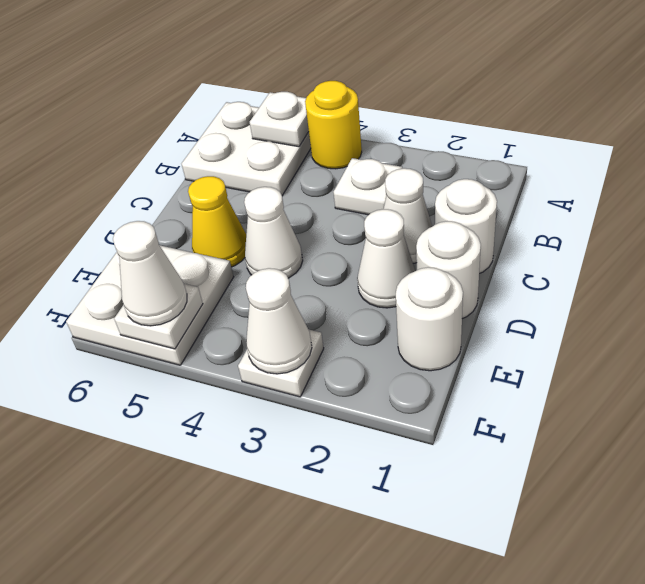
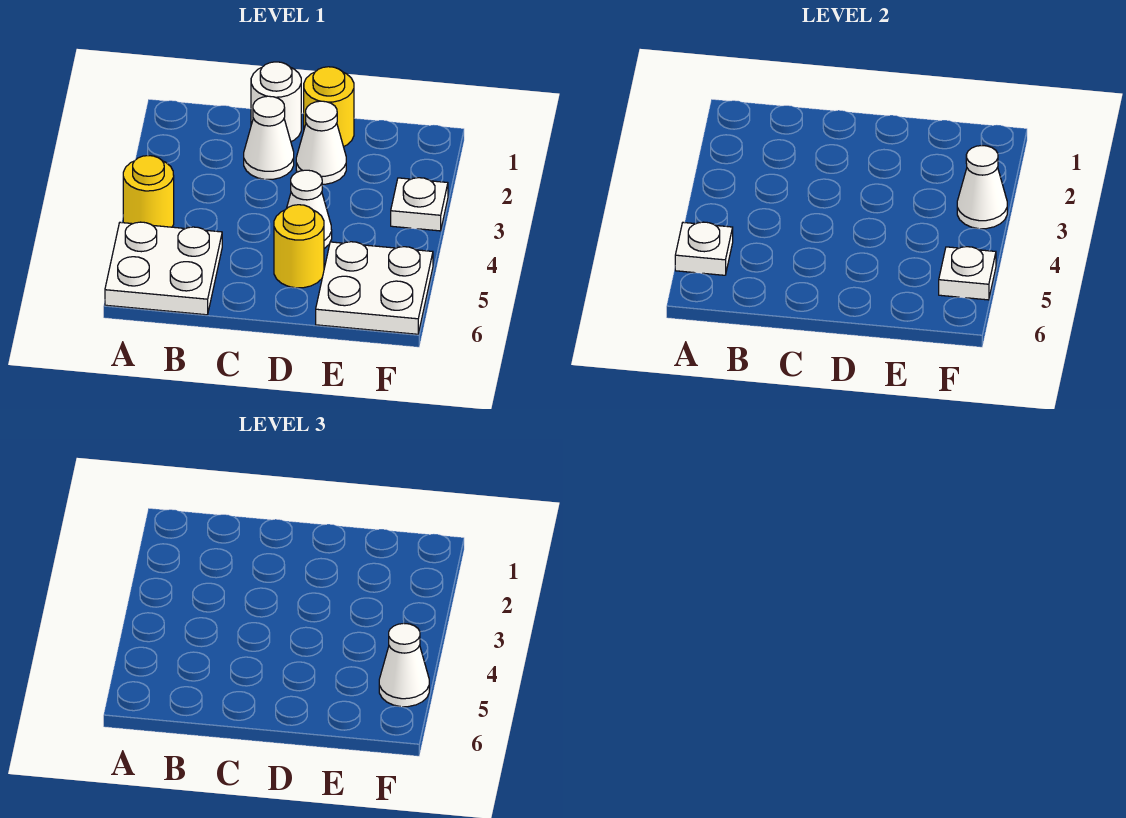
white plate B3 level 1 -> none
white round brick D1 level 1 -> yellow round brick D1 level 1
yellow cone D5 level 1 -> yellow round brick D5 level 1
white round brick E1 level 1 -> none

